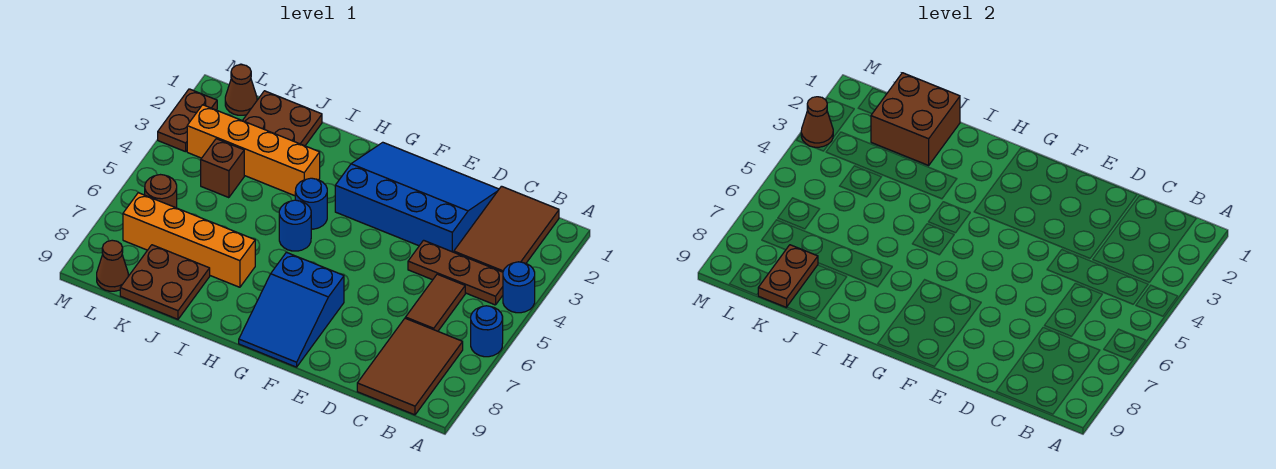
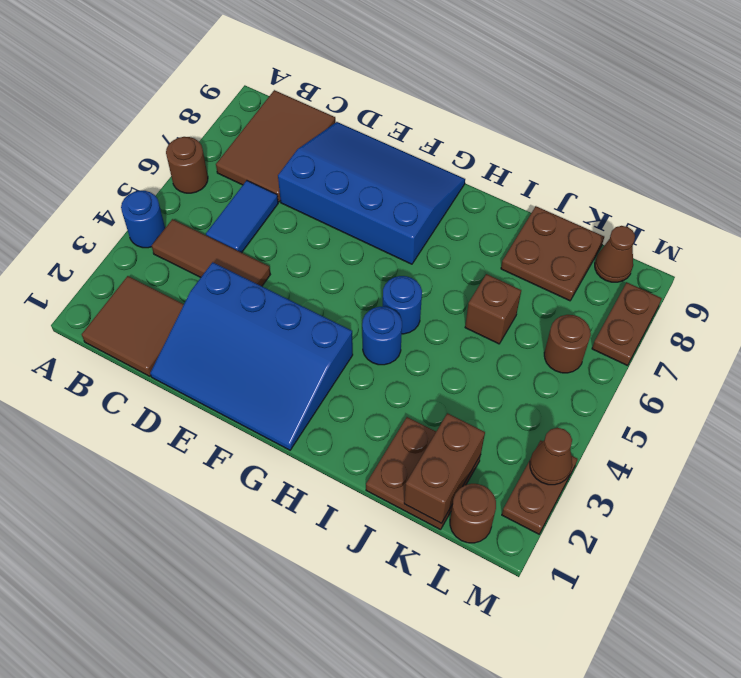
blue round brick A6 level 1 -> brown round brick A6 level 1
brown tile B1:C3 level 1 -> brown tile B1:C2 level 1
brown plate B4:D4 level 1 -> brown tile B4:D4 level 1
brown tile C5:C6 level 1 -> blue tile C5:C6 level 1
blue slope F7:G9 level 1 top 7 -> blue slope D7:G9 level 1 top 7
orange brick I3:L3 level 1 -> none
orange brick I7:L7 level 1 -> none
brown brick J1:K2 level 2 -> brown brick K1:K2 level 2
brown brick K4 level 1 -> brown brick J6 level 1
brown plate K8:K9 level 2 -> brown plate M7:M8 level 1
brown cone L1 level 1 -> brown round brick L1 level 1

